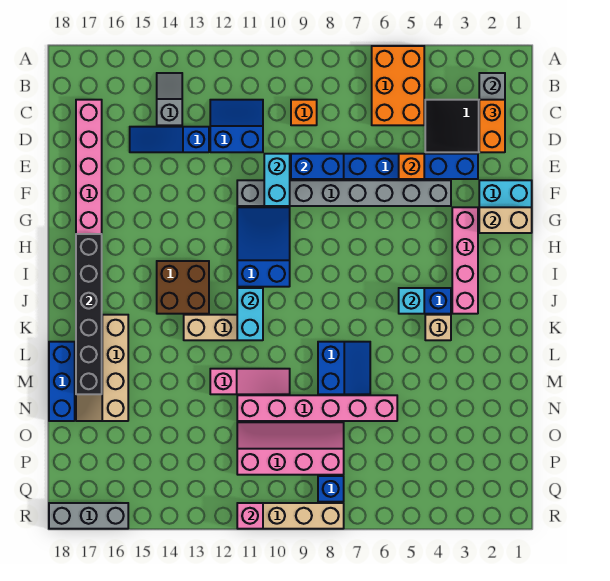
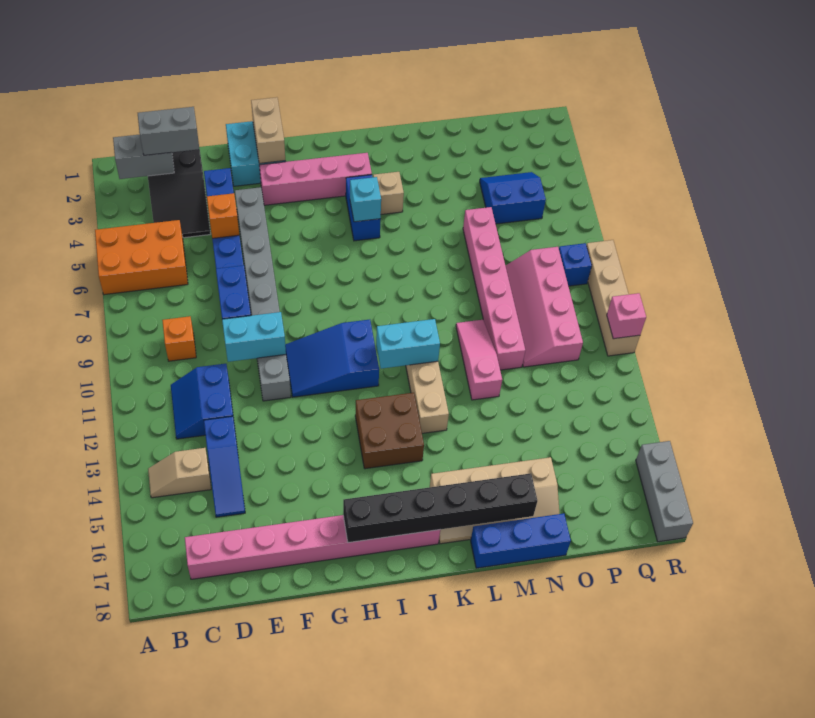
grey slope B14:C14 level 1 top C -> tan slope B14:C14 level 1 top C
orange brick C2:D2 level 3 -> grey brick C2:D2 level 3
blue slope L7:M8 level 1 top 8 -> blue slope O4:P5 level 1 top 5

